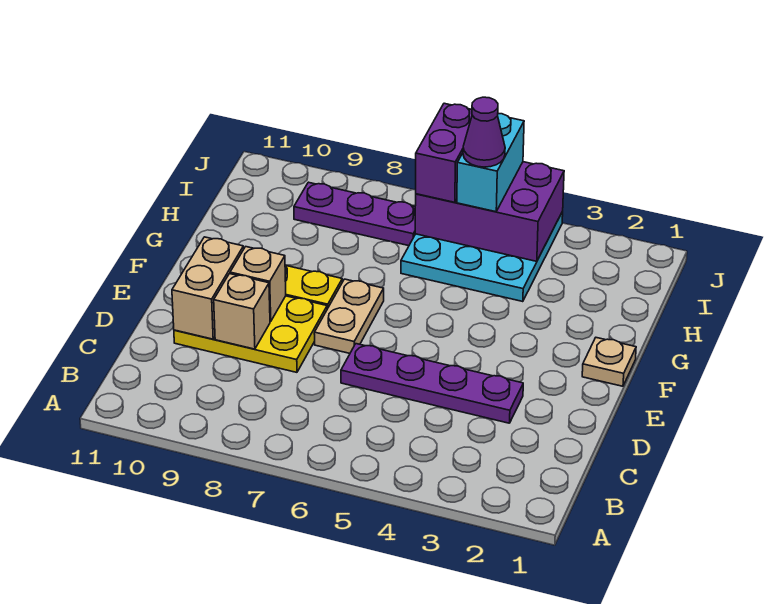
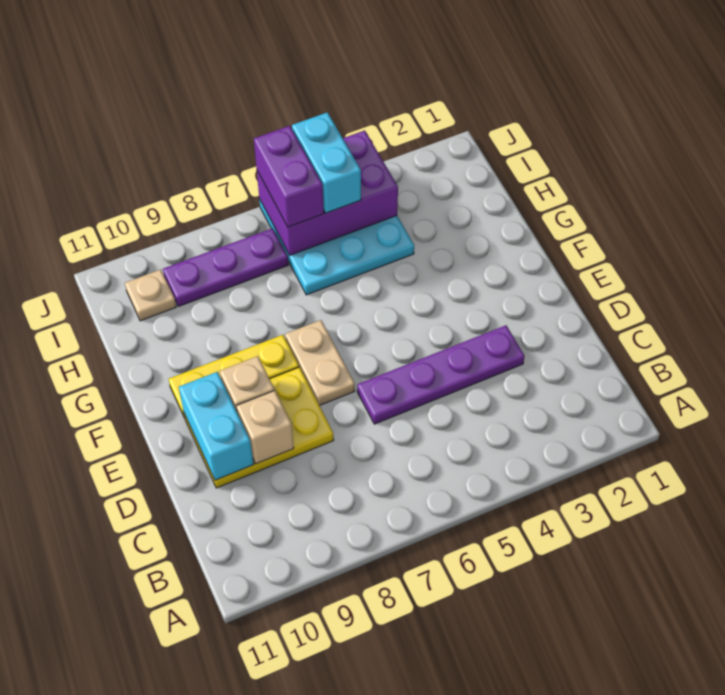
tan brick D10:E10 level 2 -> cyan brick D10:E10 level 2
tan plate F1 level 1 -> tan plate I10 level 1
purple cone I5 level 4 -> none

